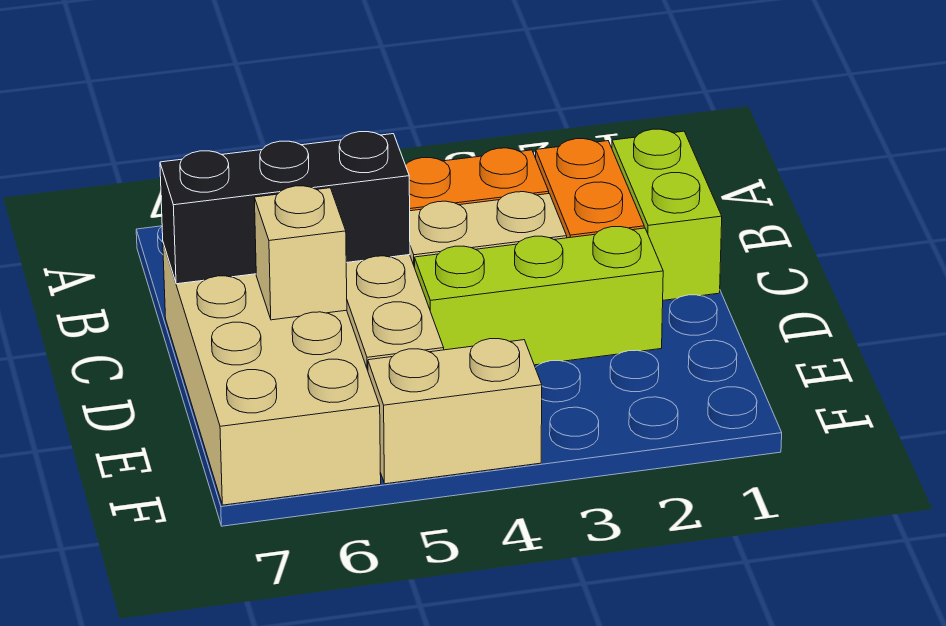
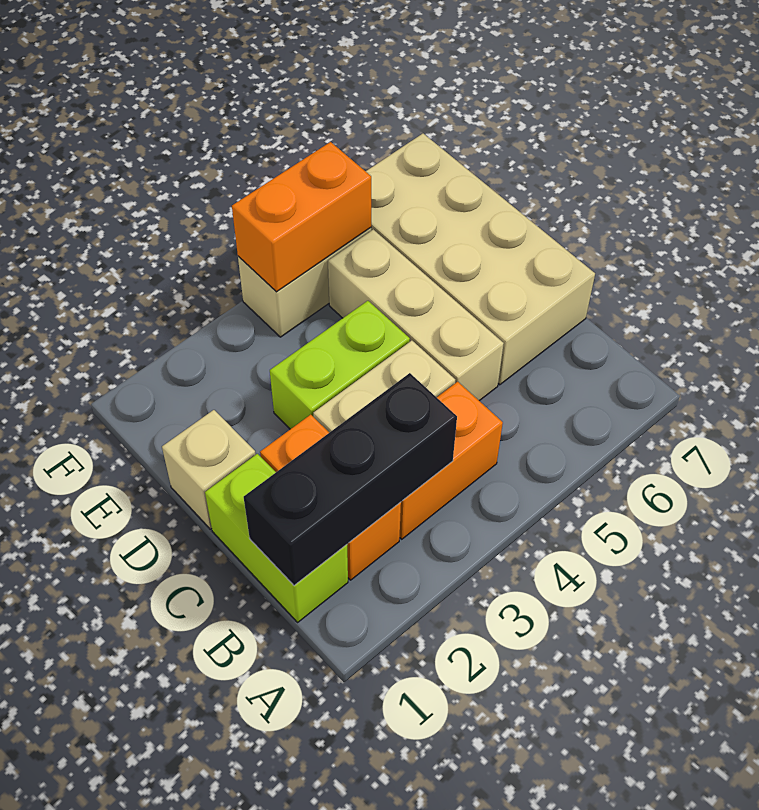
black brick C5:C7 level 2 -> black brick B1:B3 level 2
lime brick D2:D4 level 1 -> lime brick D3:D4 level 1
tan brick D6 level 2 -> tan brick D1 level 1
none -> orange brick F4:F5 level 2

